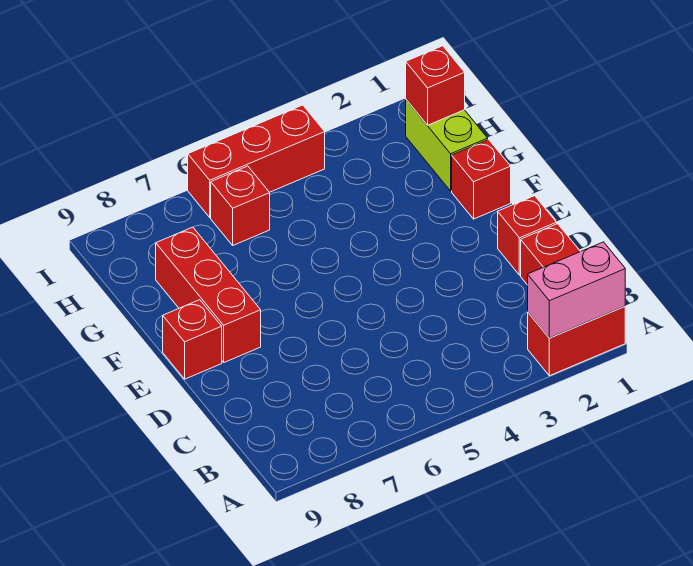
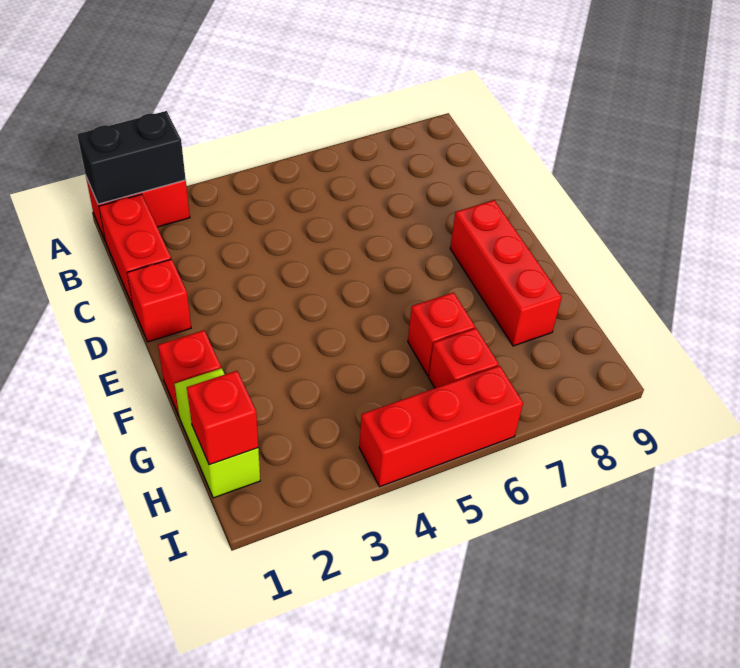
pink brick A1:A2 level 2 -> black brick A1:A2 level 2
red brick E9 level 1 -> red brick G6 level 1

